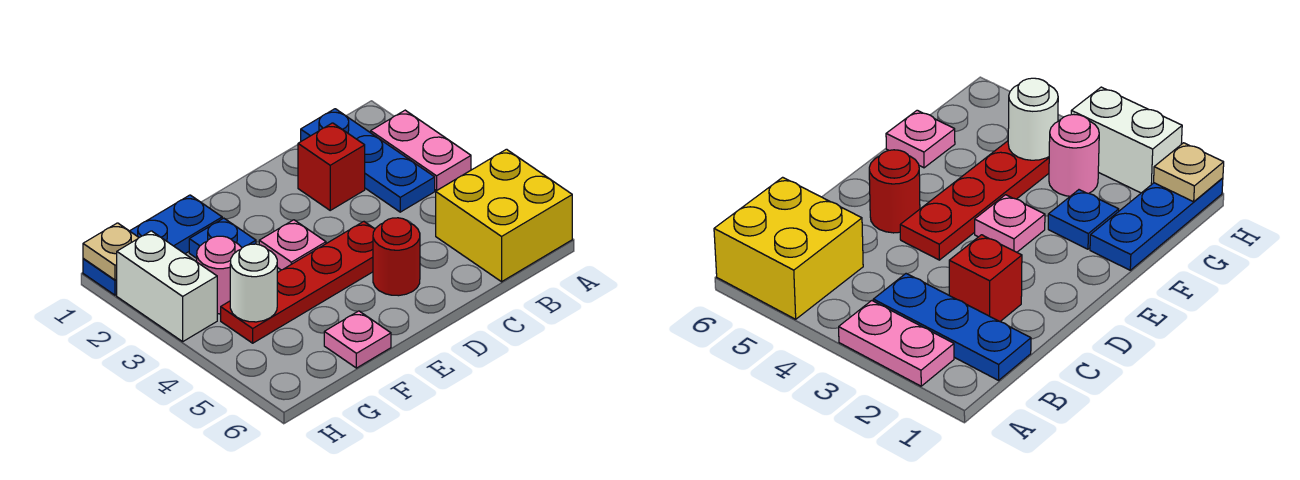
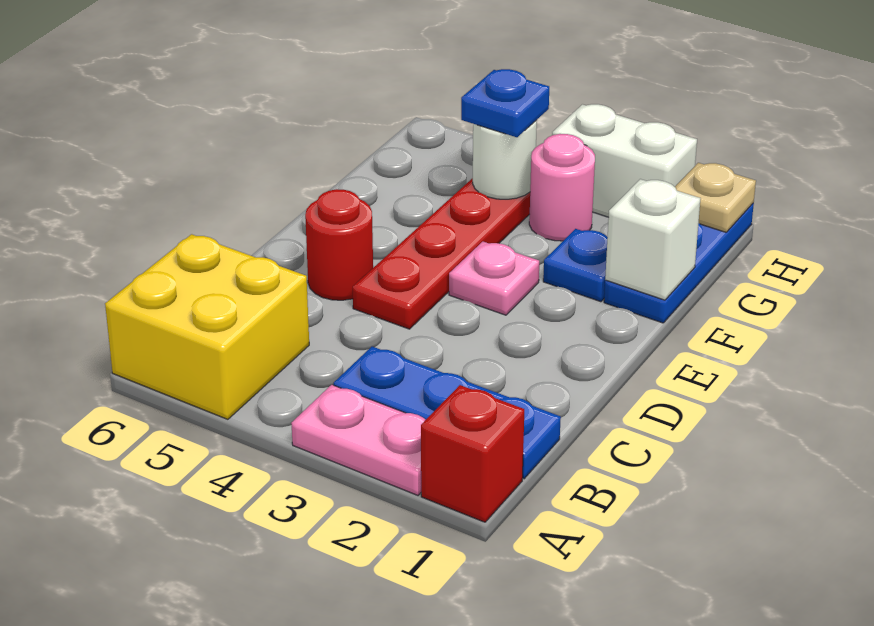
red brick C2 level 1 -> red brick A1 level 1
none -> white brick F1 level 2
pink plate F6 level 1 -> none
none -> blue plate G4 level 3

